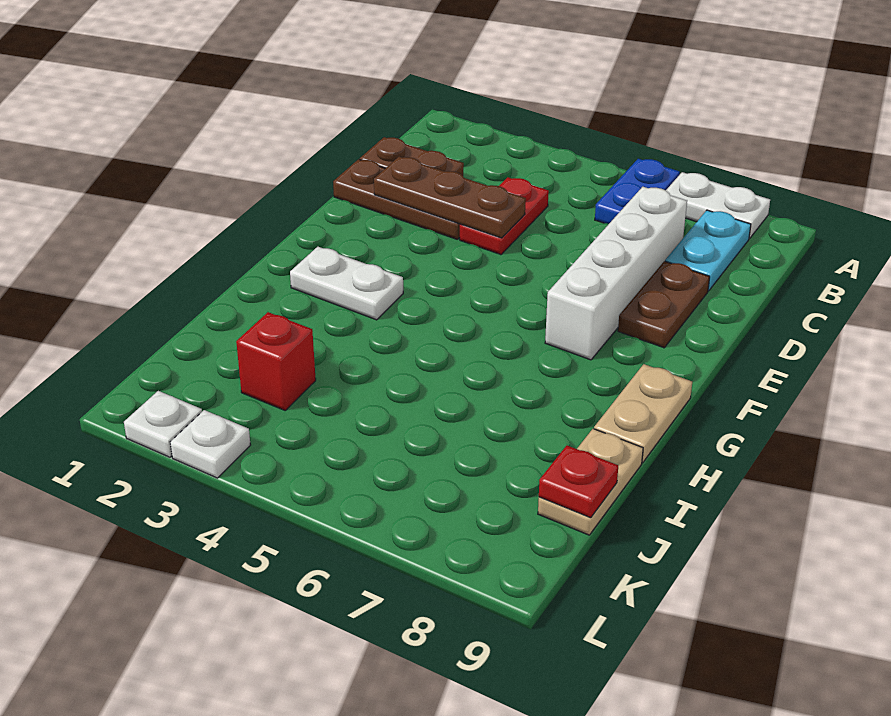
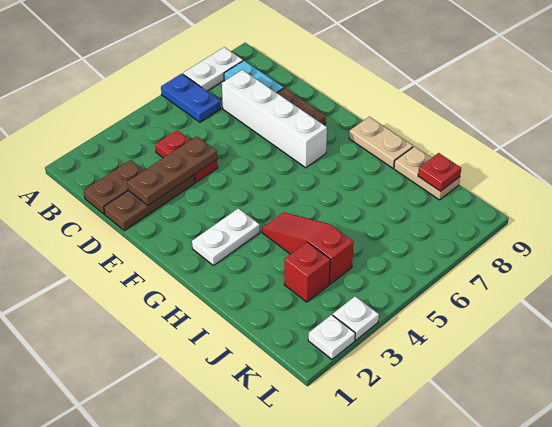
none -> red slope H4:J4 level 1 top J

